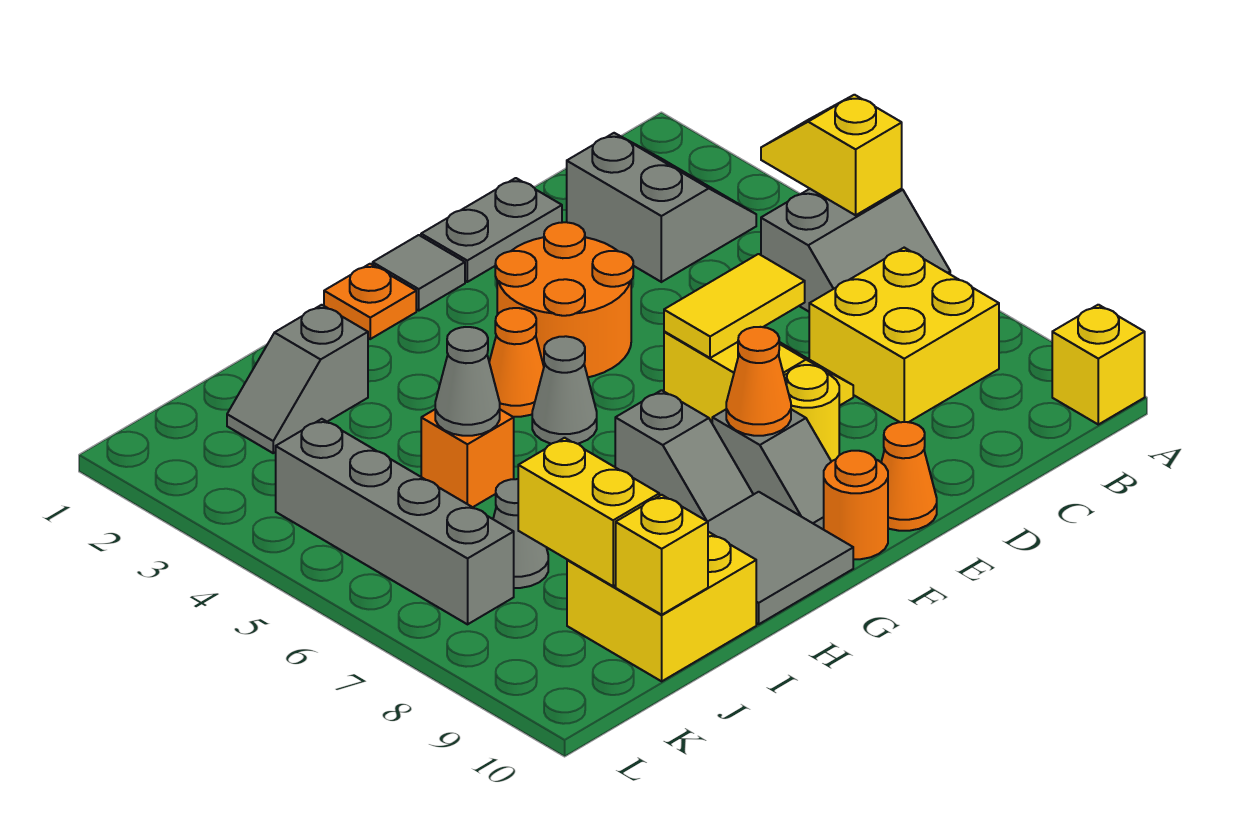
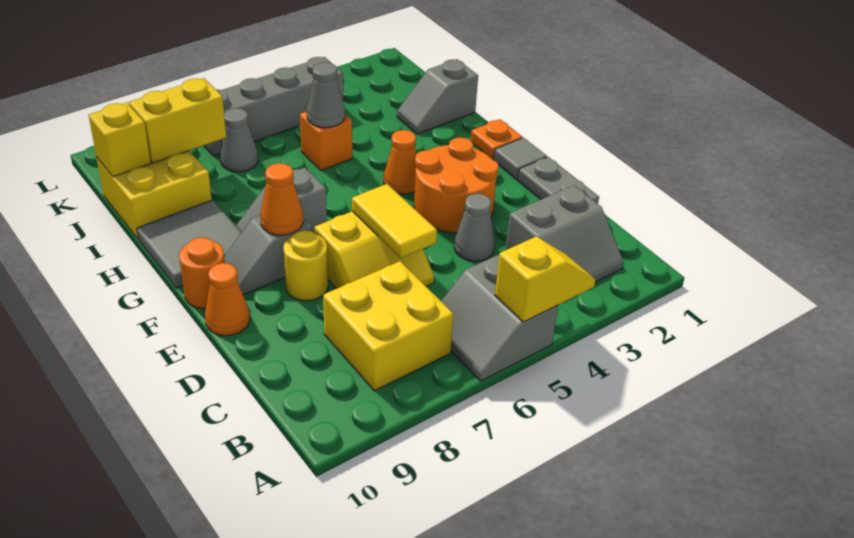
yellow brick A10 level 1 -> none
grey cone G5 level 1 -> grey cone D4 level 1
grey slope I2:J2 level 1 top I -> grey slope I1:I2 level 1 top 1

